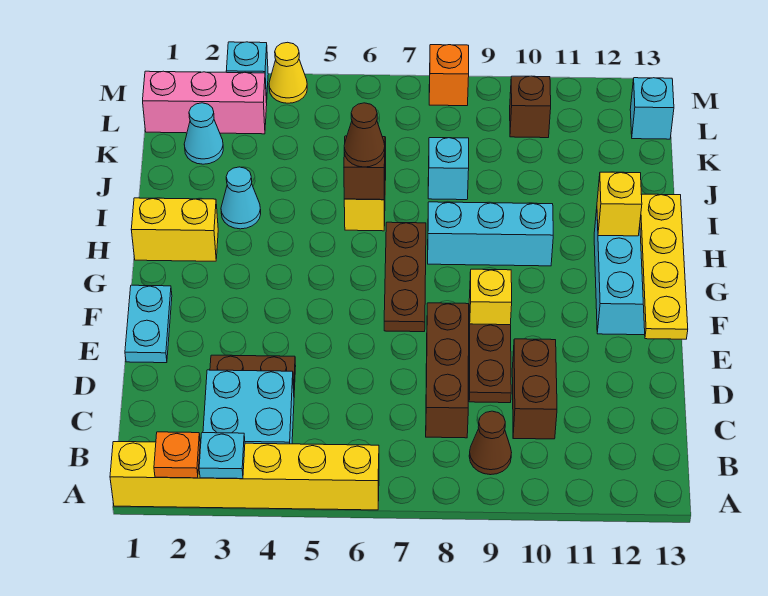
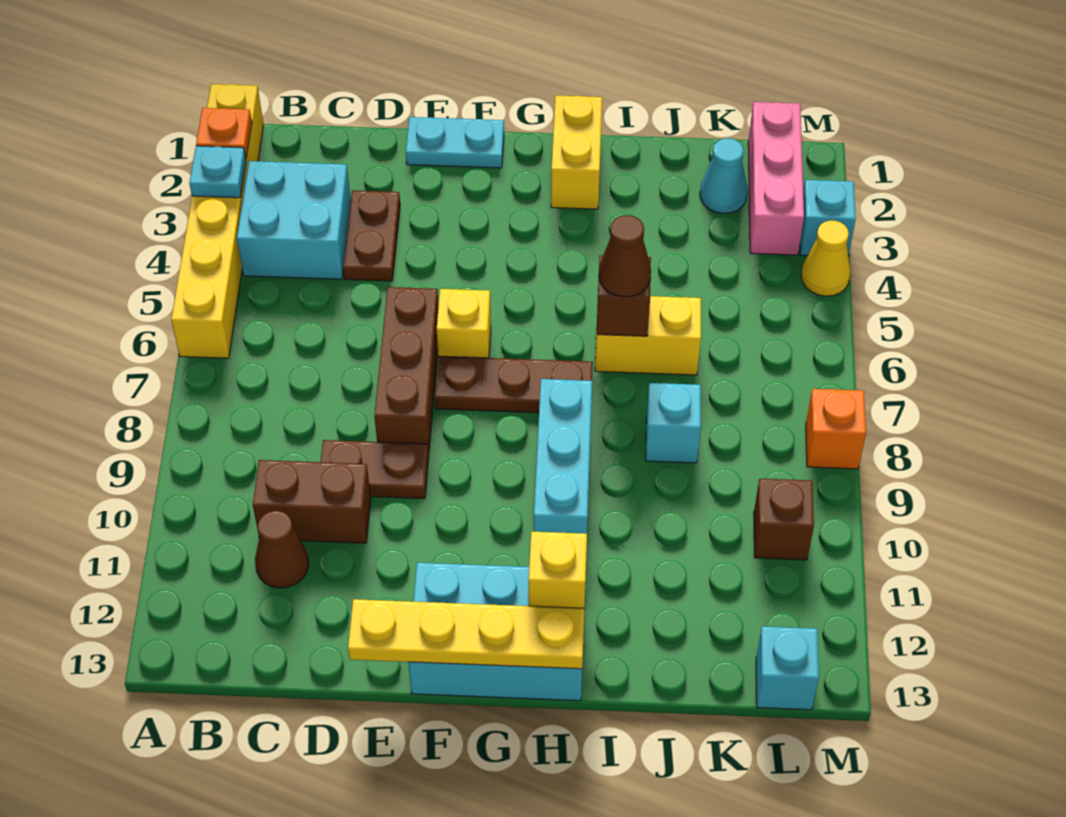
brown cone B9 level 1 -> brown cone C11 level 1
brown brick C8:E8 level 1 -> brown brick E6:E8 level 1
yellow brick F9 level 1 -> yellow brick F6 level 1
cyan cone I3 level 1 -> none

